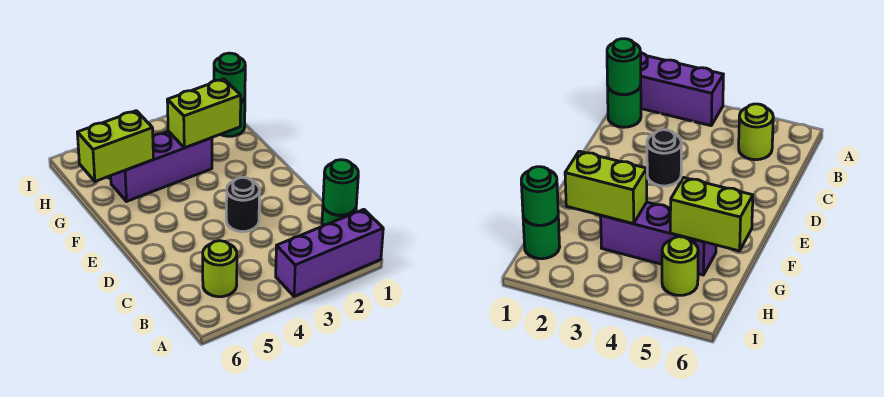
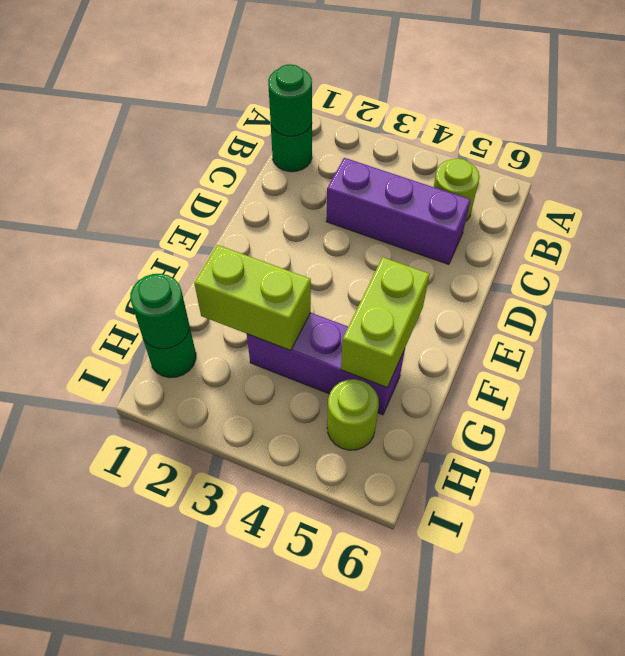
purple brick A1:A3 level 1 -> purple brick C3:C5 level 1
black round brick D3 level 1 -> none
lime brick G5:G6 level 2 -> lime brick F5:G5 level 2

